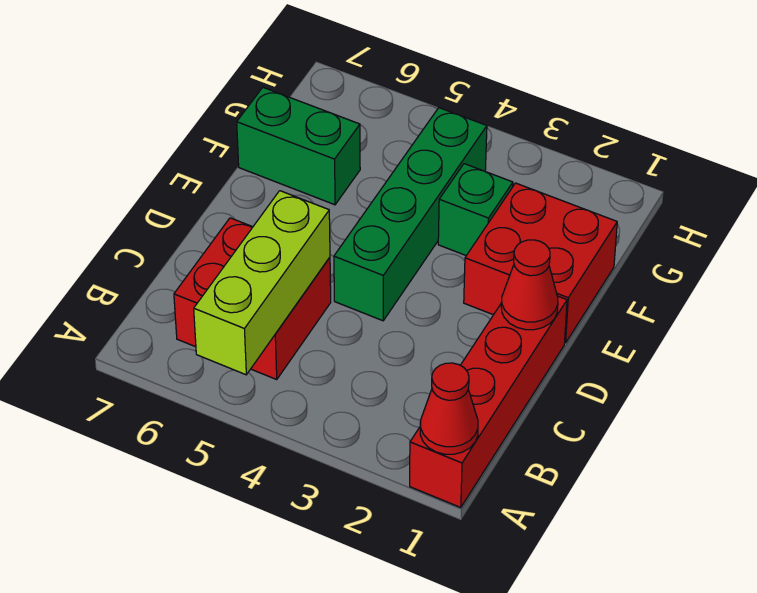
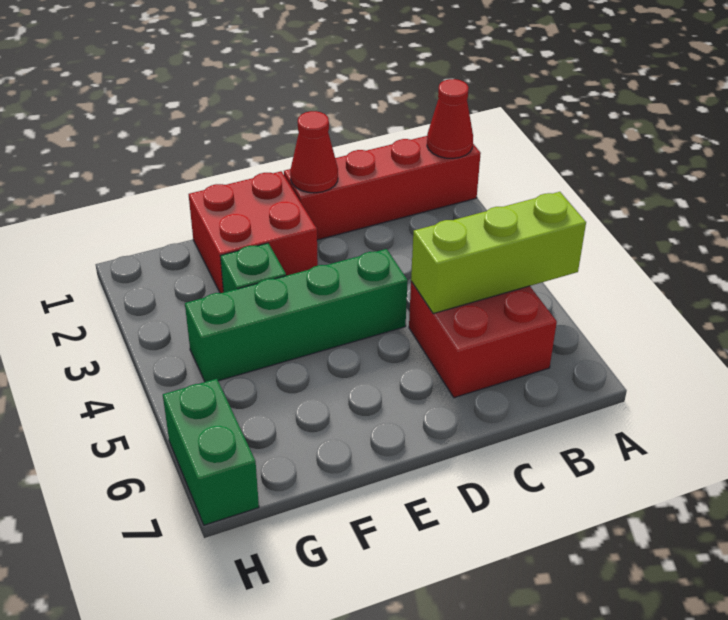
green brick F6:F7 level 1 -> green brick H6:H7 level 1

